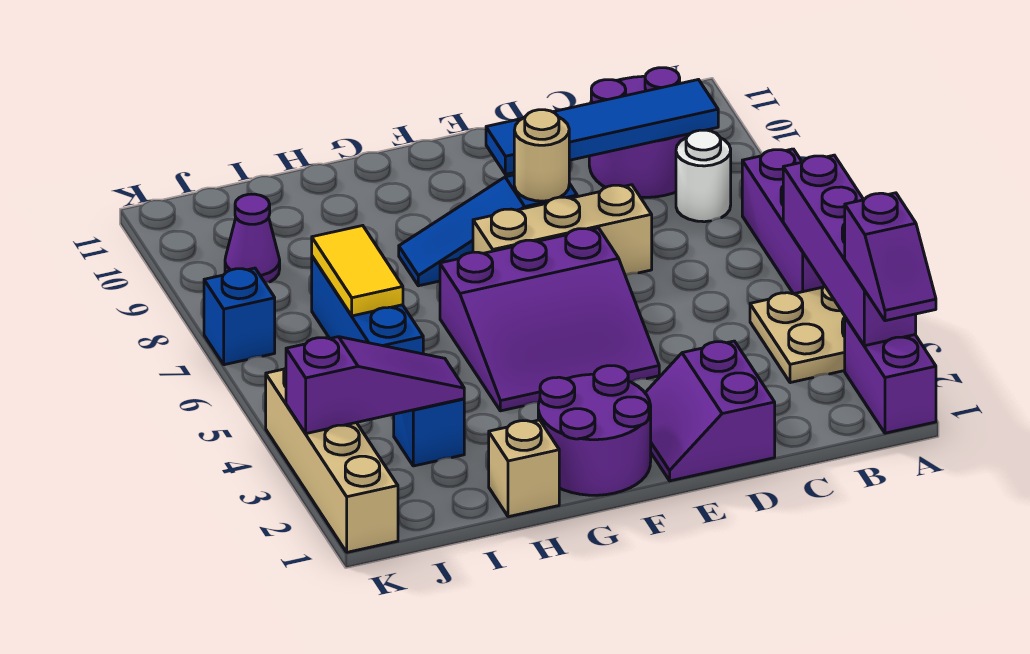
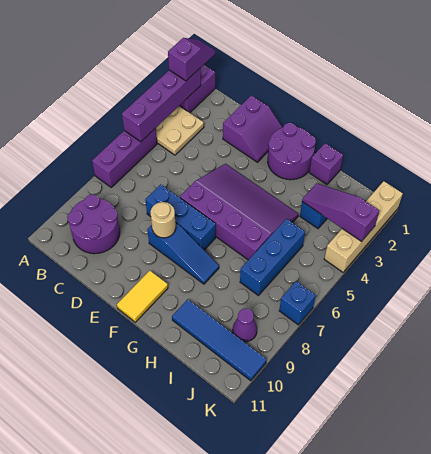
white round brick B8 level 1 -> none
blue tile B9:E9 level 2 -> blue tile H10:K10 level 1
tan brick D7:F7 level 1 -> blue brick D7:F7 level 1
purple slope E4:G6 level 1 top 6 -> purple slope E4:H6 level 1 top 6
tan brick H1 level 1 -> purple brick H1 level 1
yellow tile I6:I7 level 2 -> yellow tile F10:F11 level 1

